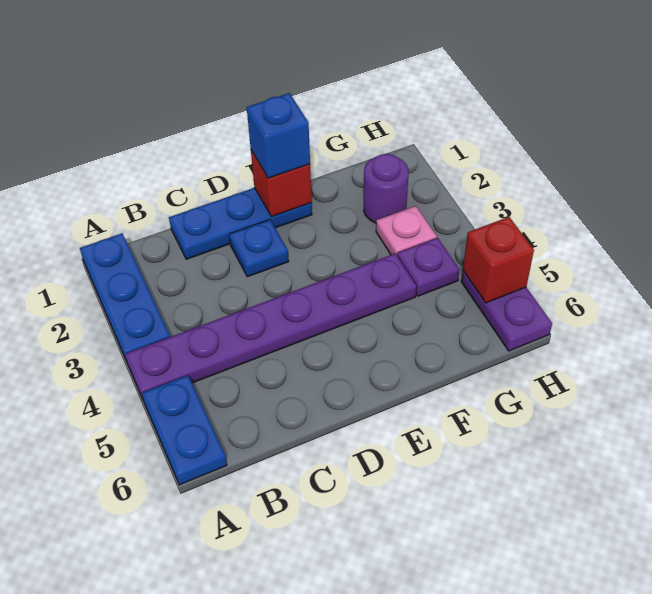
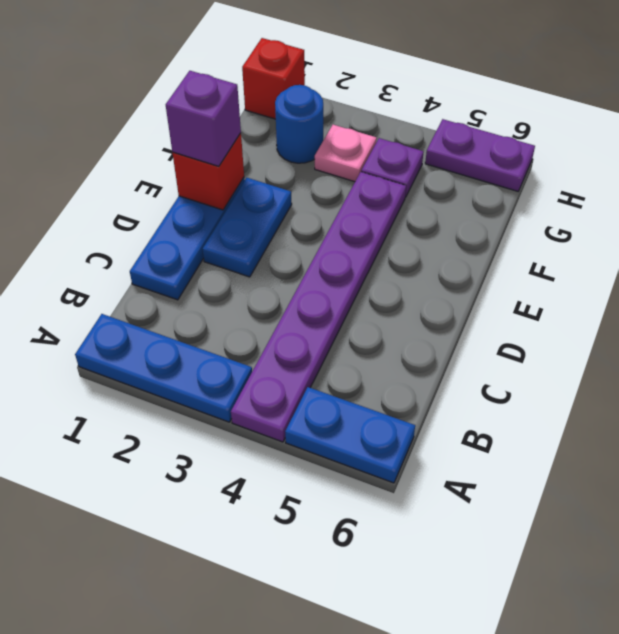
blue plate D2 level 1 -> blue plate D2:E2 level 1
blue brick E1 level 3 -> purple brick E1 level 3
purple round brick G2 level 1 -> blue round brick G2 level 1
red brick H5 level 2 -> red brick H1 level 1

